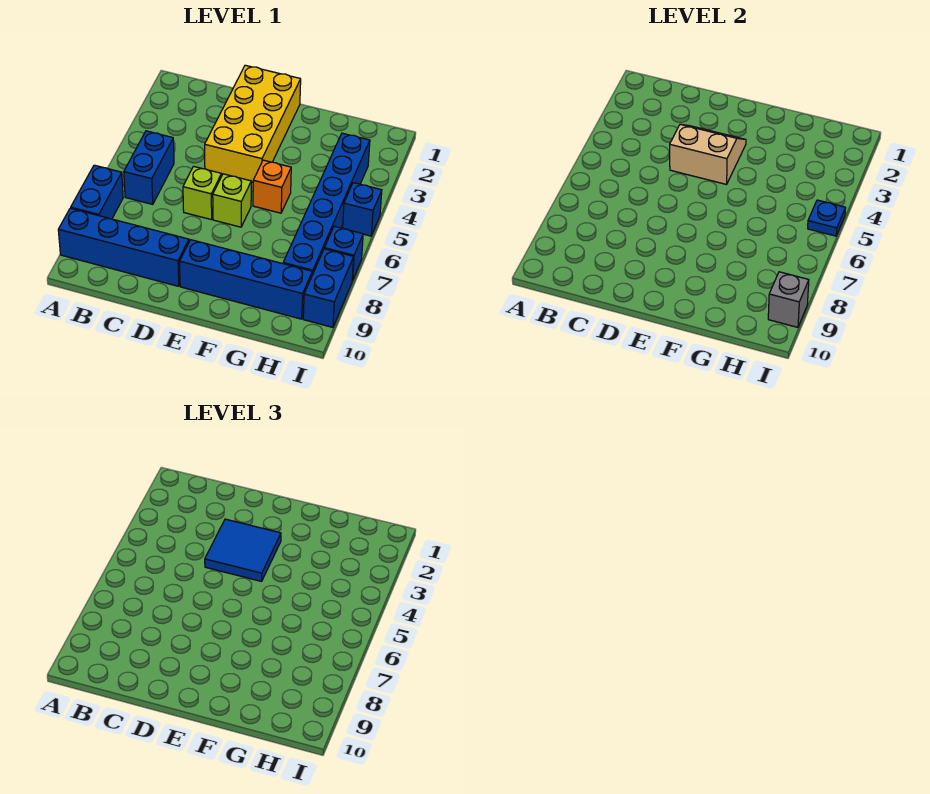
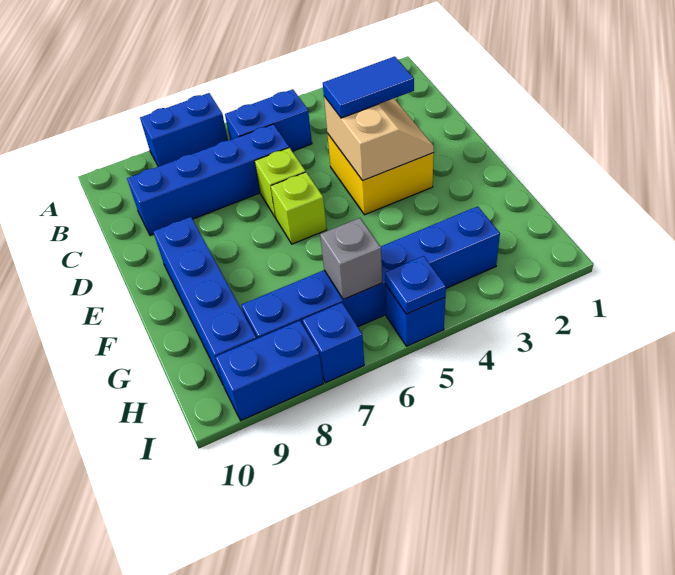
blue brick A9:D9 level 1 -> blue brick C6:C9 level 1
yellow brick D1:E4 level 1 -> yellow brick D3:E4 level 1
blue tile D3:E4 level 3 -> blue tile D3:D4 level 3
orange brick F5 level 1 -> none
grey brick I9 level 2 -> grey brick H6 level 2

